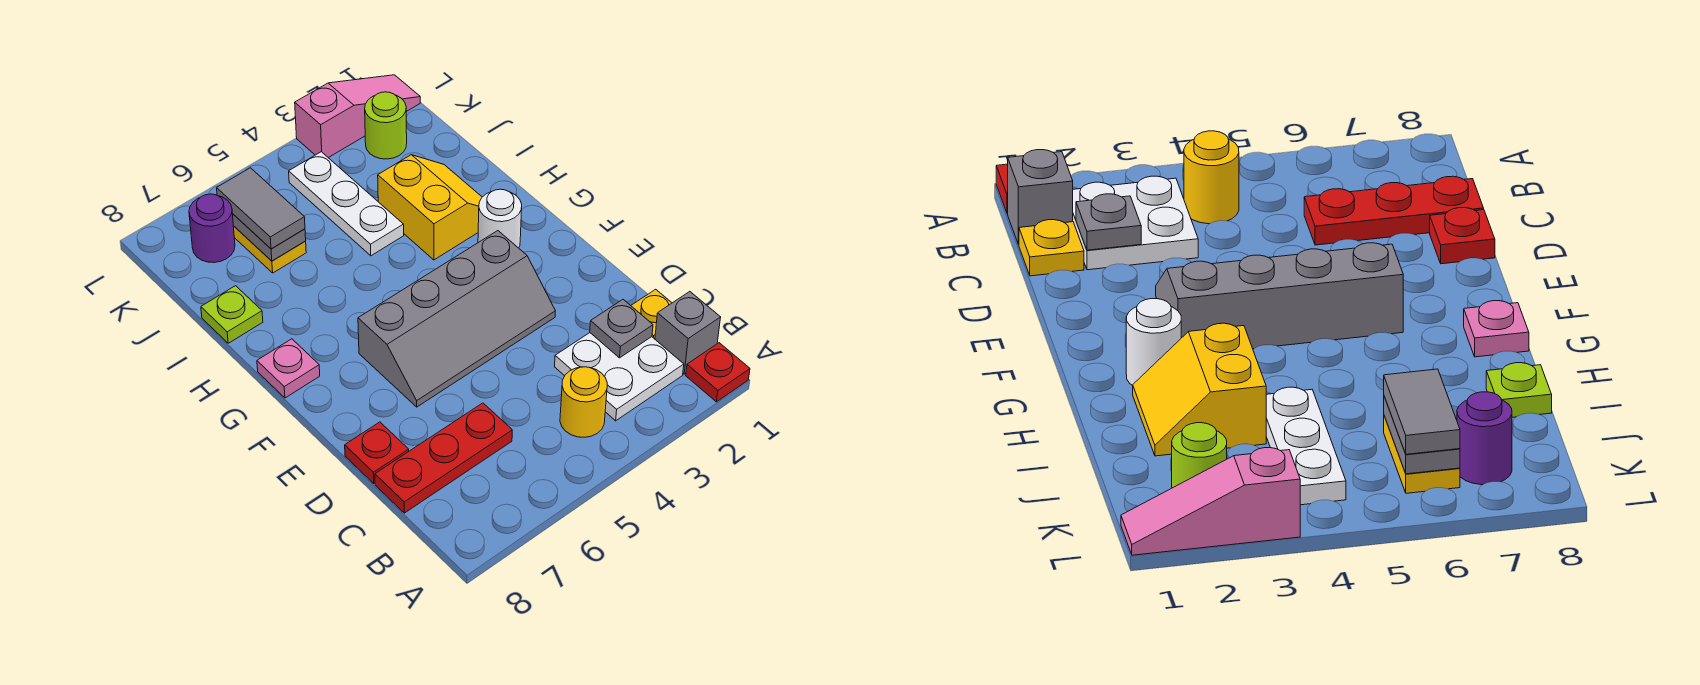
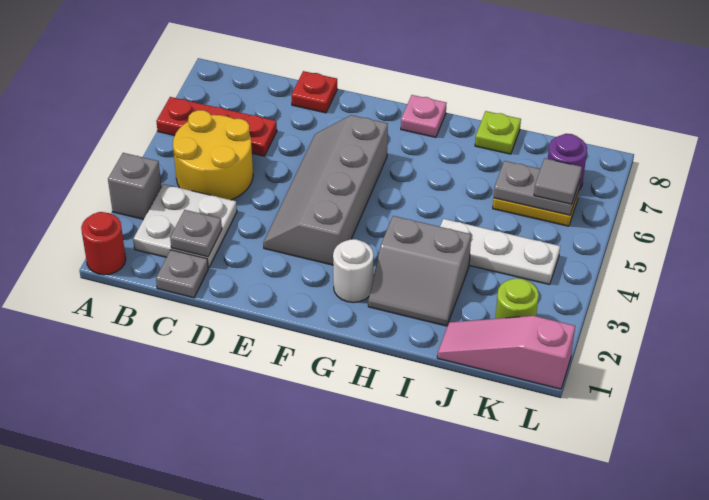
red plate A1 level 1 -> red round brick A1 level 1
grey brick B1 level 1 -> grey brick A3 level 1
yellow round brick B4 level 1 -> yellow round brick B4:C5 level 1
yellow plate C1 level 1 -> grey plate C1 level 1
red plate C6:C8 level 1 -> red plate A6:C6 level 1
yellow slope H2:I3 level 1 top 3 -> grey slope H2:I3 level 1 top 3
grey tile J6:K6 level 3 -> grey tile K6 level 3
pink slope L1:L3 level 1 top 3 -> pink slope J1:L1 level 1 top L

